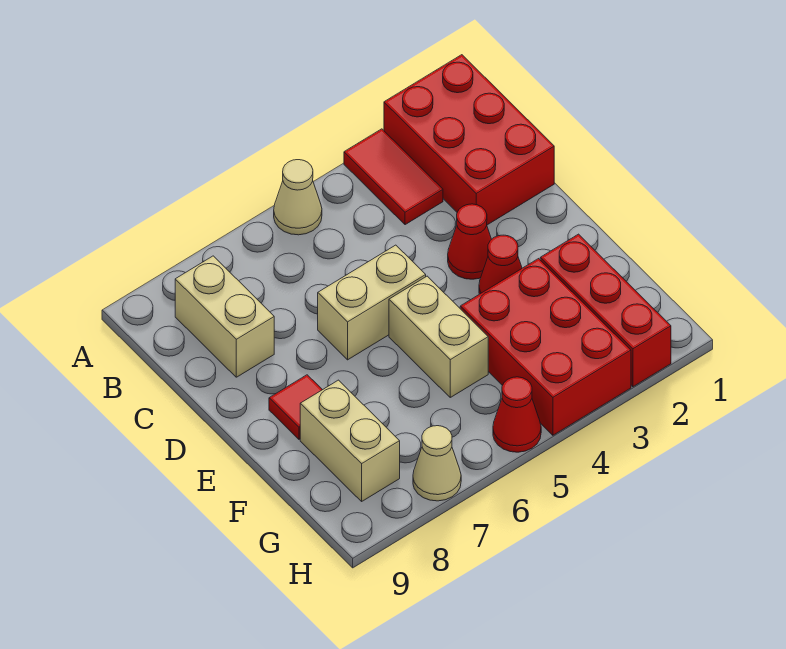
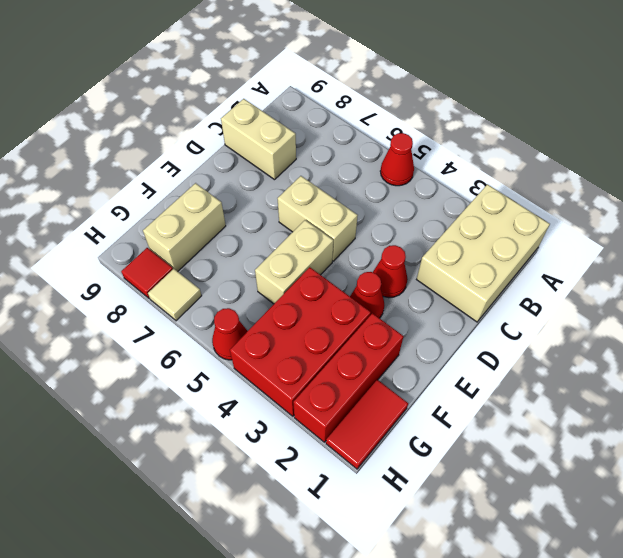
red brick A1:C2 level 1 -> tan brick A1:C2 level 1
red tile A3:B3 level 1 -> red tile G1:H1 level 1
tan cone A5 level 1 -> red cone A5 level 1
tan brick B8:C8 level 1 -> tan brick C8:C9 level 1
red tile E8 level 1 -> red tile H8 level 1
tan cone H7 level 1 -> tan tile H7 level 1

